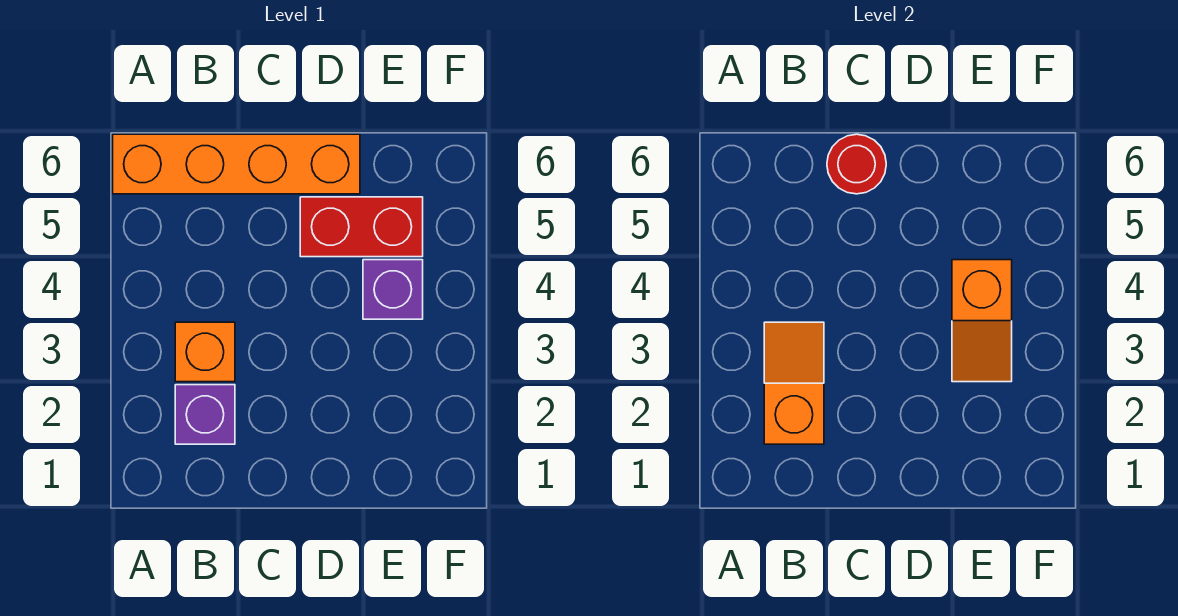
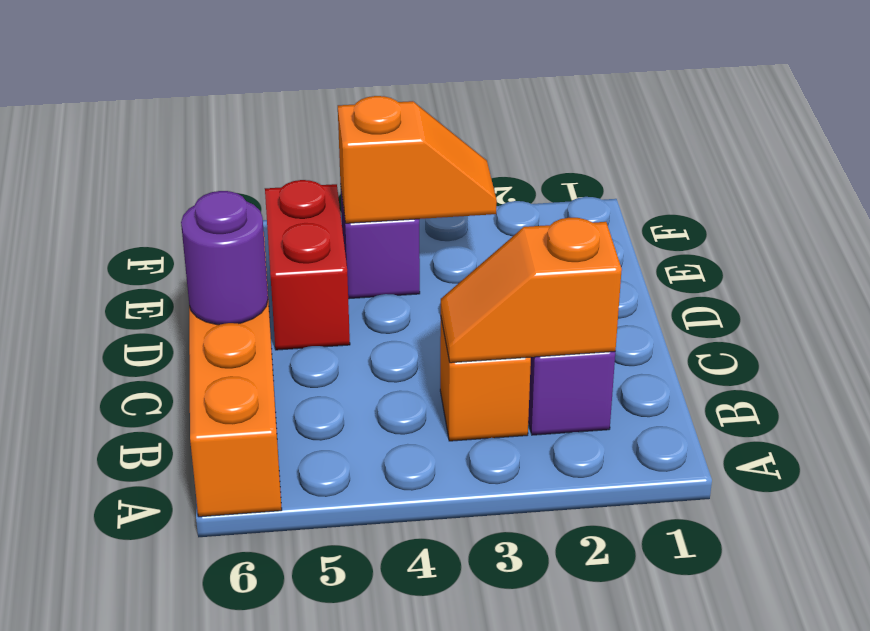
red round brick C6 level 2 -> purple round brick C6 level 2

